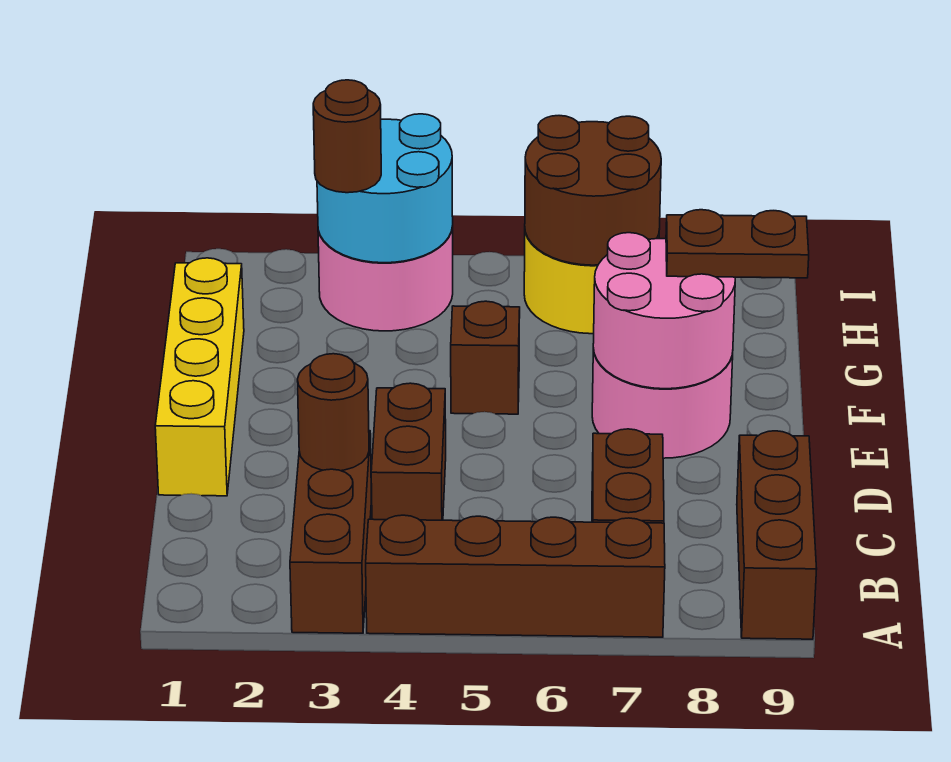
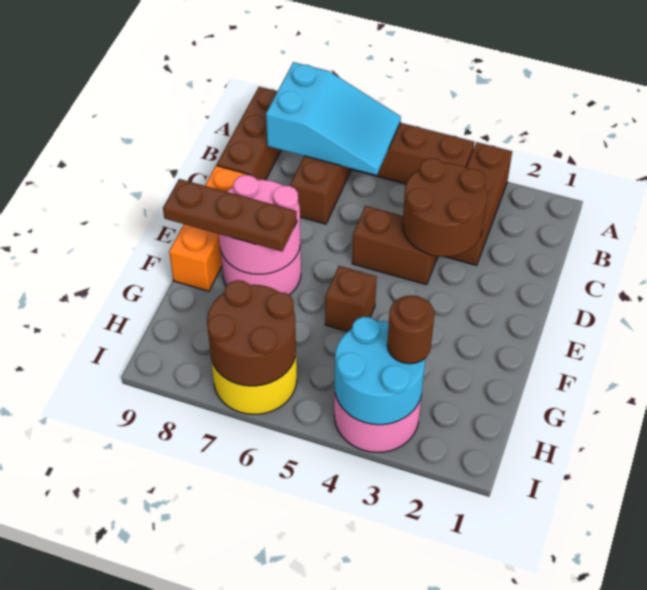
none -> cyan slope A6:B8 level 2 top 8
brown round brick C3 level 2 -> brown round brick C3:D4 level 2
brown brick C4:D4 level 1 -> brown brick D4:D5 level 1
yellow brick D1:G1 level 1 -> none
none -> orange brick D9:F9 level 1
brown plate F8:F9 level 3 -> brown plate F7:F9 level 3

